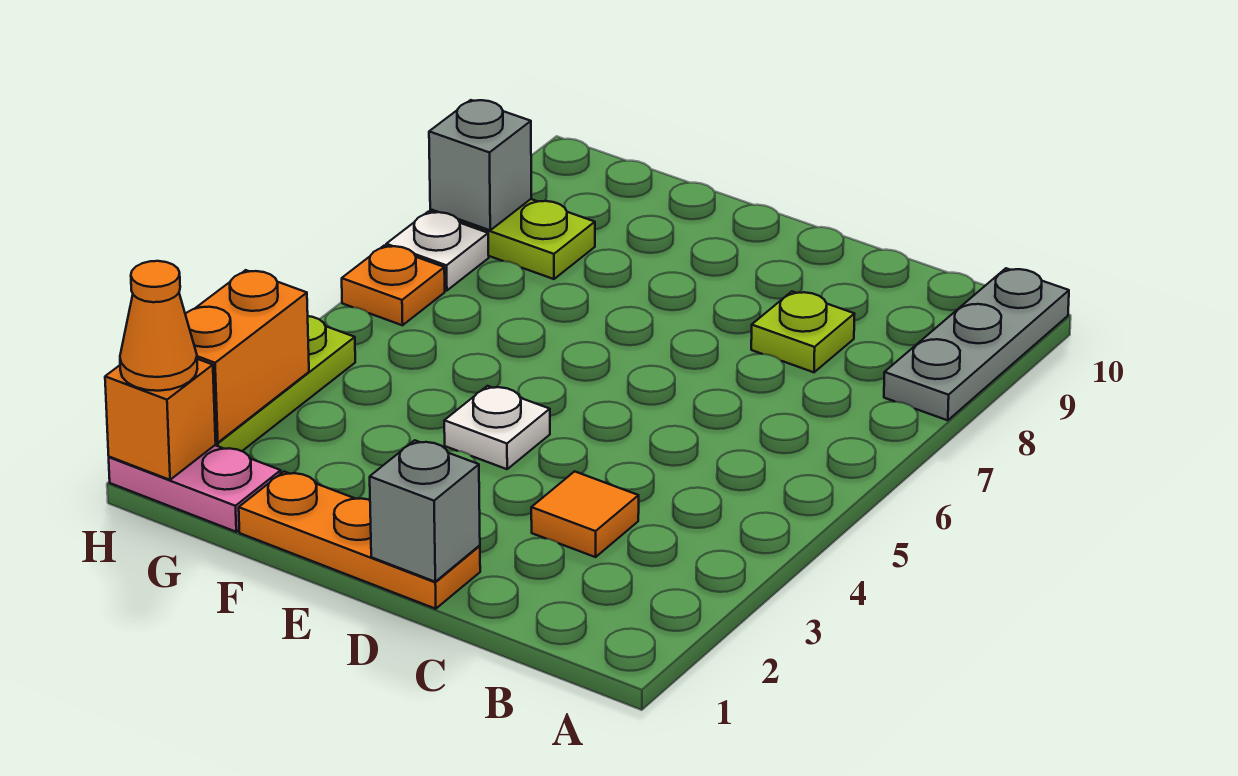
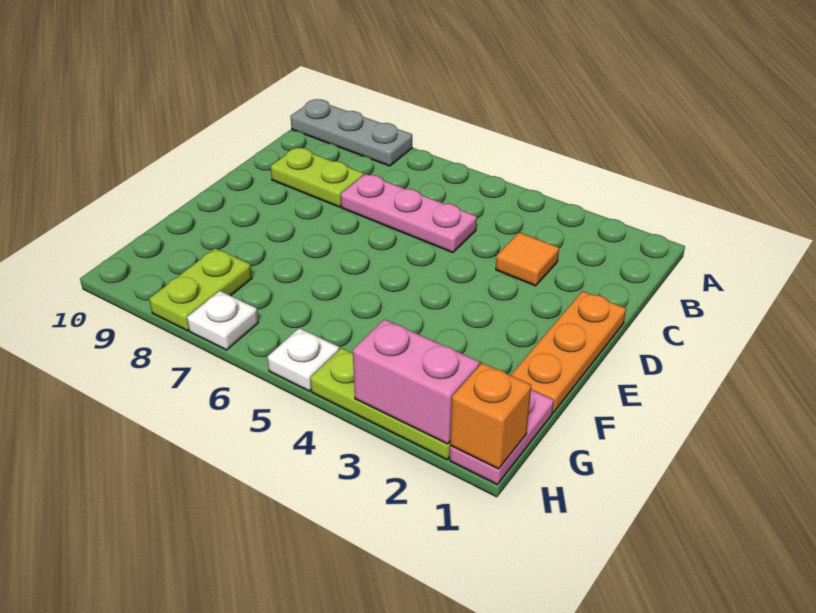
none -> pink plate C5:C7 level 1
lime plate C8 level 1 -> lime plate C8:C9 level 1
grey brick D1 level 2 -> none
white plate E4 level 1 -> white plate H5 level 1
orange cone H1 level 3 -> none
orange brick H2:H3 level 2 -> pink brick H2:H3 level 2
orange plate H6 level 1 -> none
grey brick H8 level 2 -> none

